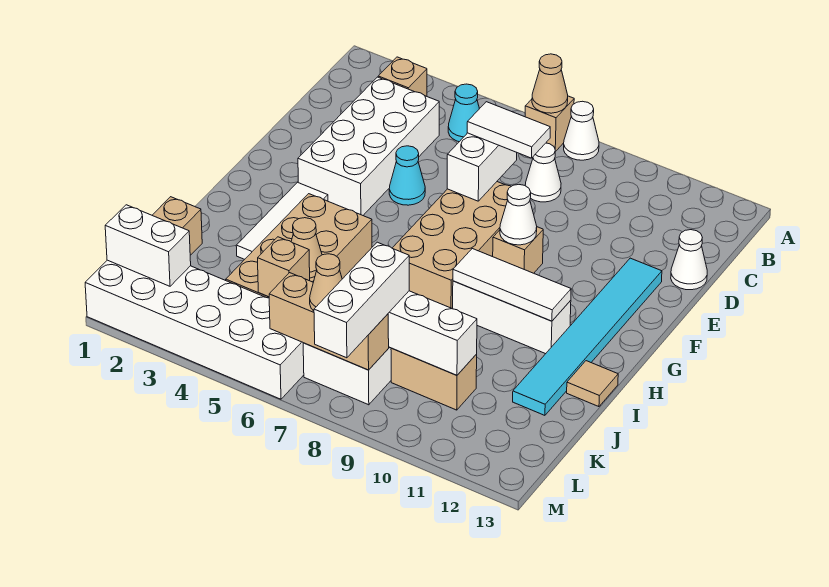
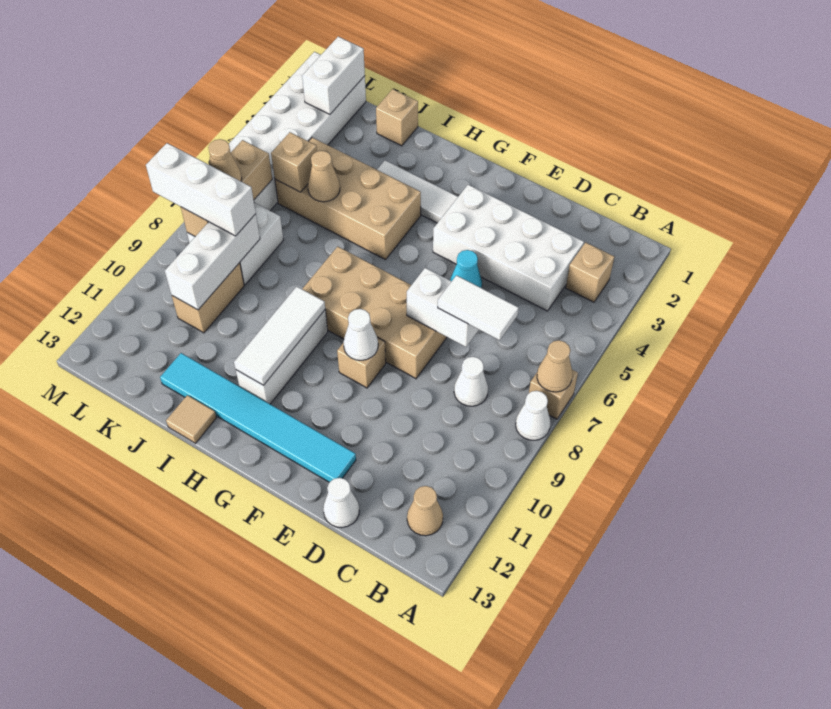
cyan cone B5 level 1 -> none
none -> tan cone B12 level 1
white tile D7:D8 level 3 -> white tile C7:D7 level 3

